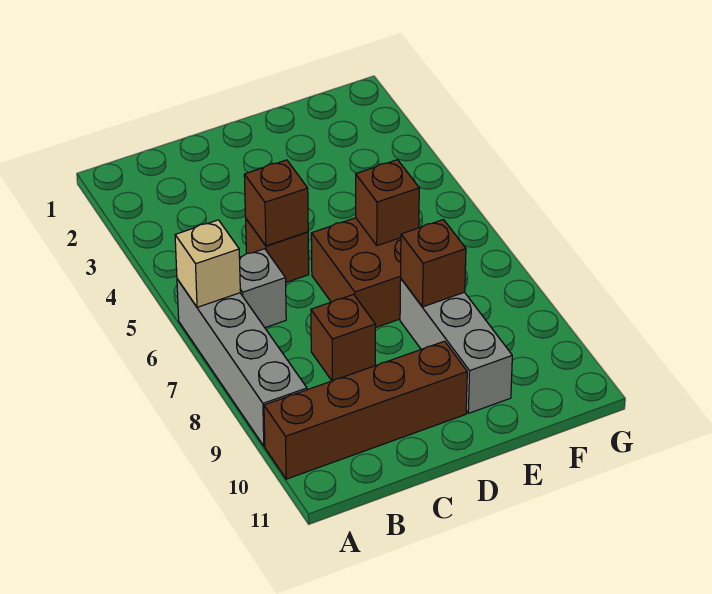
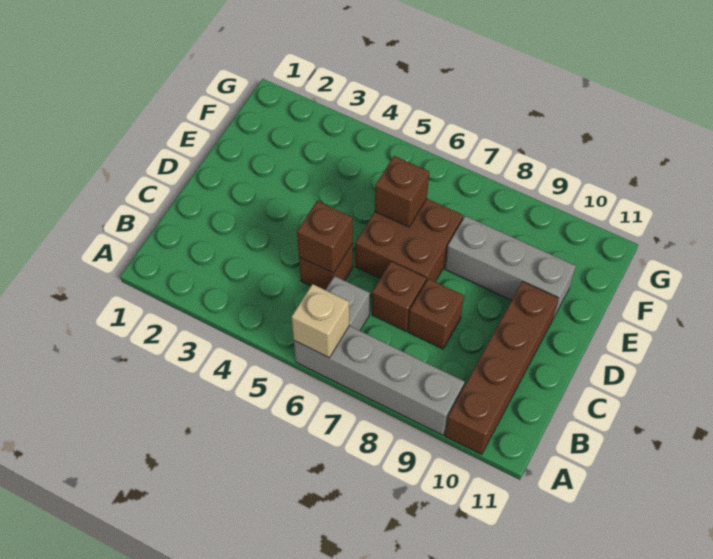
brown brick E8 level 2 -> brown brick C7 level 1

